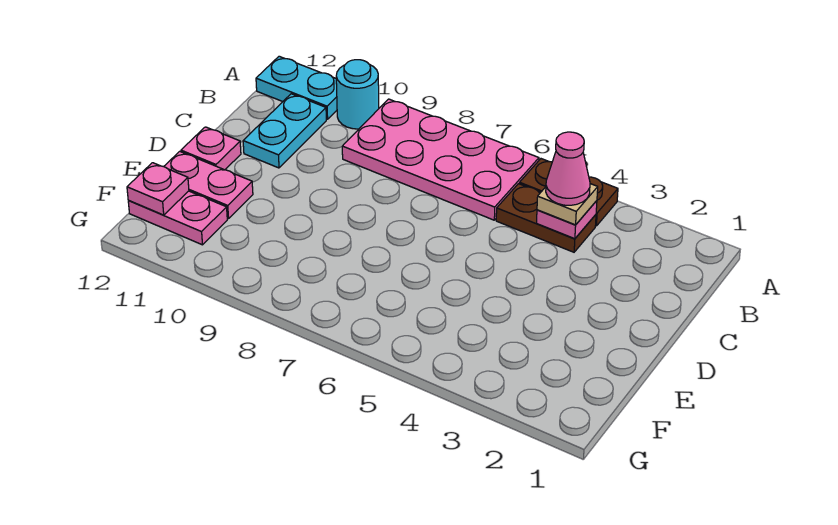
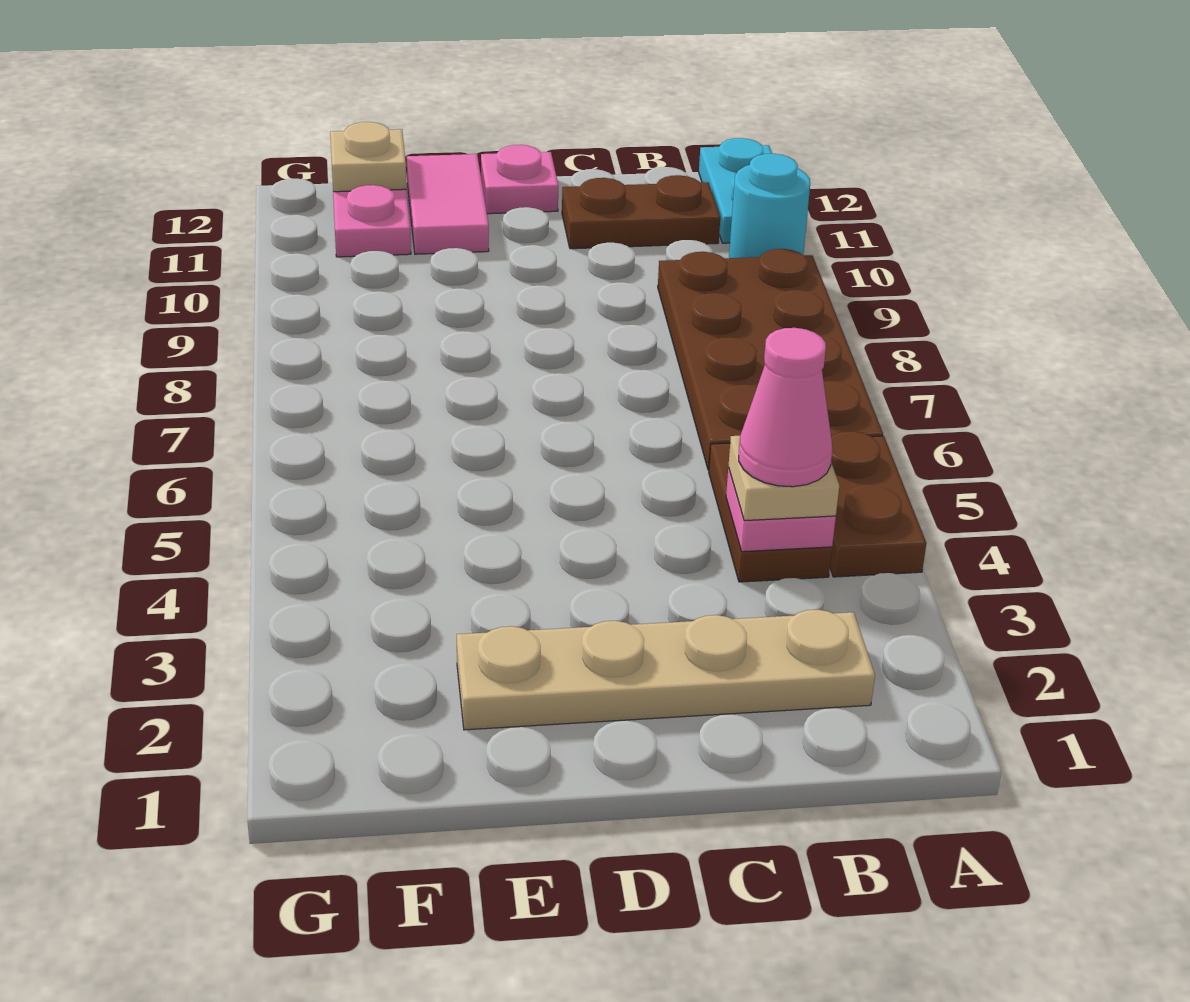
pink plate A6:B9 level 1 -> brown plate A6:B9 level 1
none -> tan plate B2:E2 level 1
cyan plate B11:C11 level 1 -> brown plate B11:C11 level 1
pink plate E11:E12 level 1 -> pink tile E11:E12 level 1
pink plate F12 level 2 -> tan plate F12 level 2

